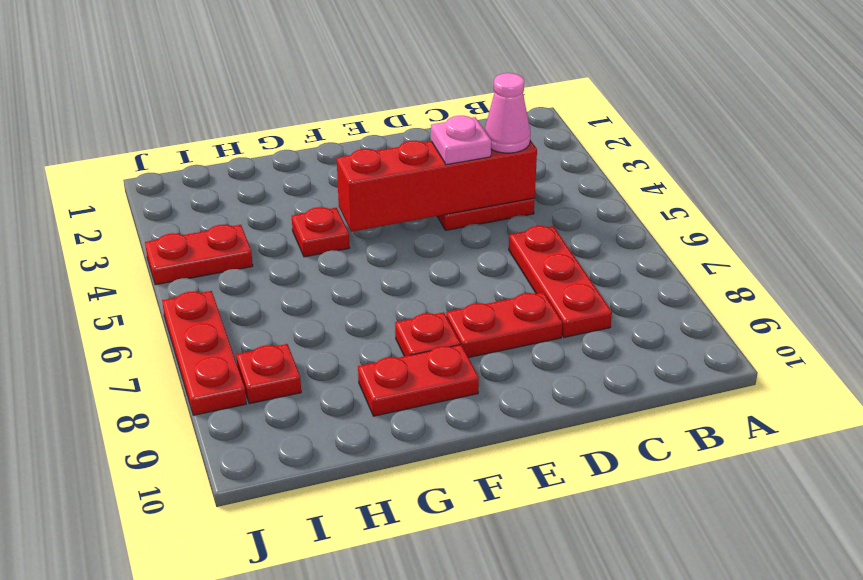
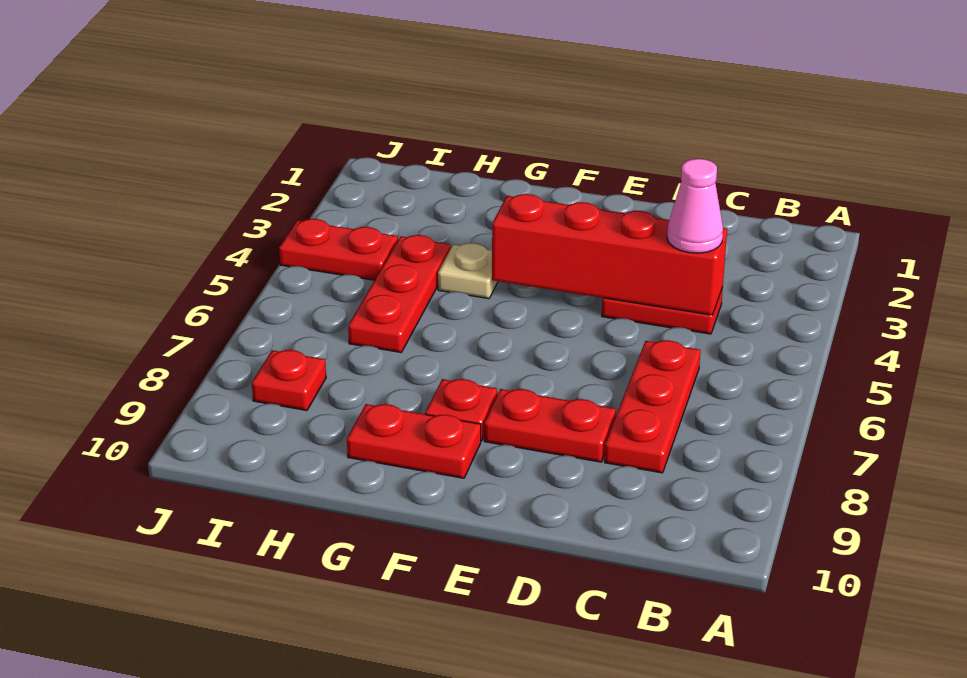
pink plate D4 level 3 -> none
red plate G4 level 1 -> tan plate G4 level 1
red plate J6:J8 level 1 -> red plate H4:H6 level 1

